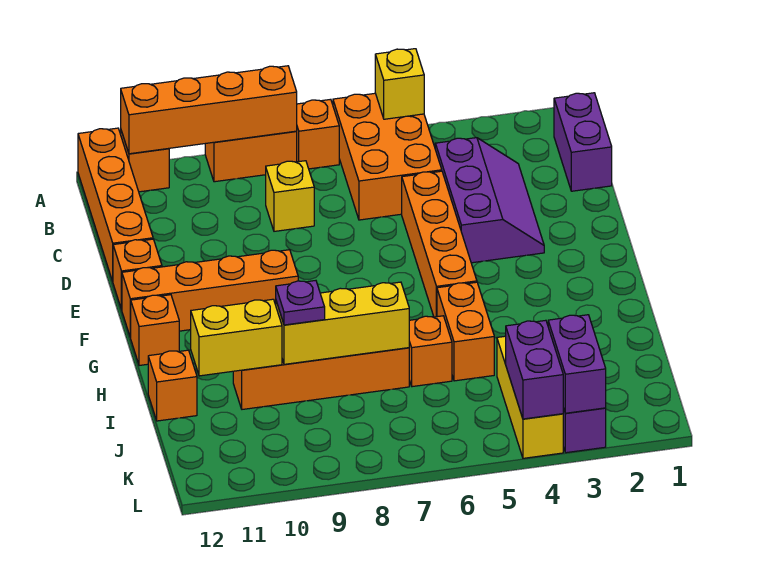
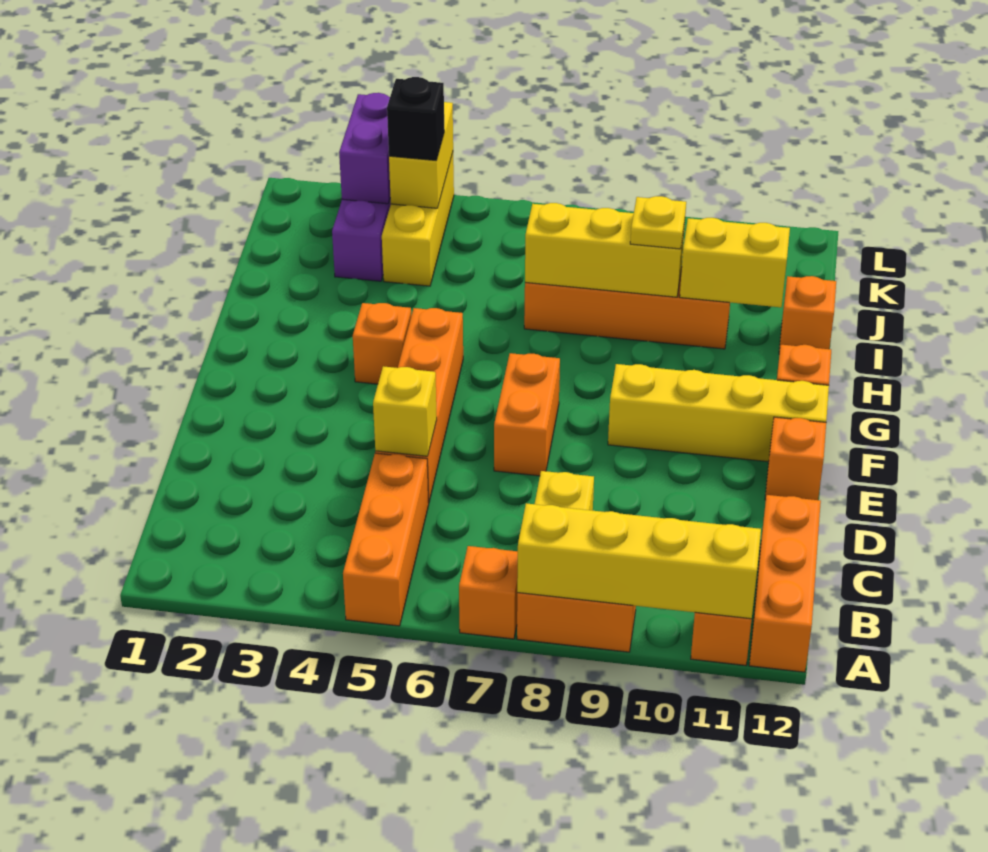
orange brick A5:C6 level 1 -> orange brick A5:C5 level 1
yellow brick A5 level 2 -> yellow brick D5 level 2
orange brick A8:A11 level 2 -> yellow brick A8:A11 level 2
orange brick A12:D12 level 1 -> orange brick A12:C12 level 1
purple brick B1:C1 level 1 -> none
purple slope C3:E4 level 1 top 4 -> none
orange brick F9:F12 level 1 -> yellow brick F9:F12 level 1
orange brick H5:I5 level 1 -> orange brick E7:F7 level 1
orange brick I6 level 1 -> orange brick G4 level 1
purple plate I9 level 3 -> yellow plate I9 level 3
purple brick K4:L4 level 2 -> yellow brick K4:L4 level 2
none -> black brick K4 level 3

